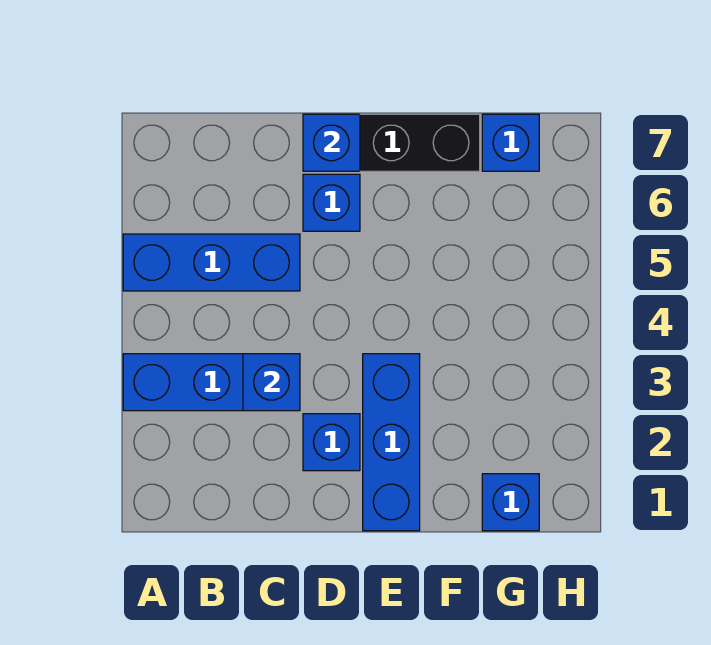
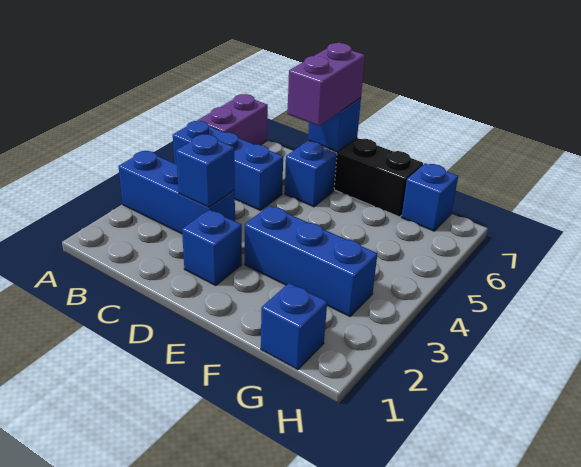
none -> purple brick A6:A7 level 1
none -> purple brick D6:D7 level 3
blue brick E1:E3 level 1 -> blue brick E3:G3 level 1

